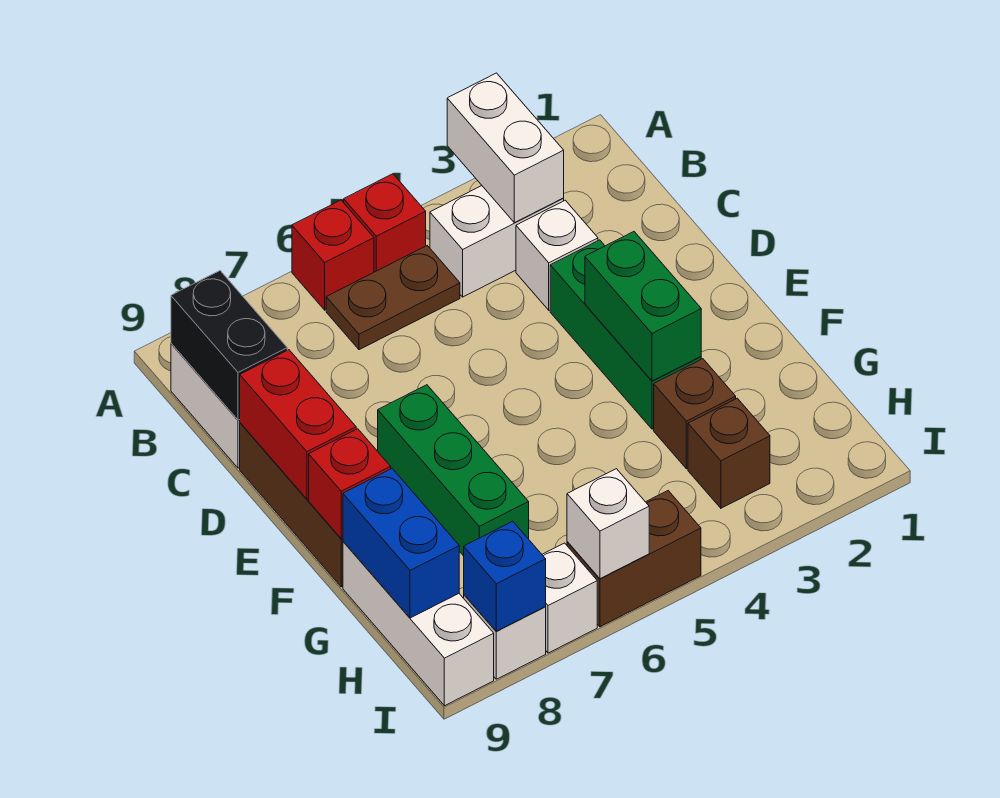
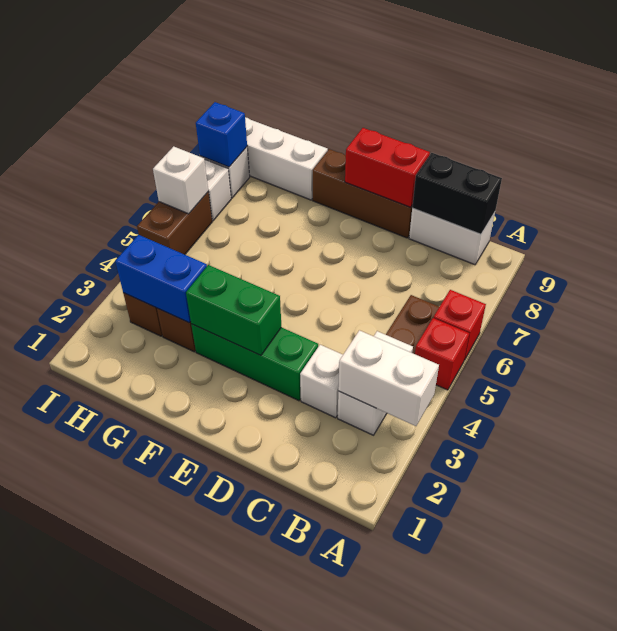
green brick E7:G7 level 1 -> none
red brick F9 level 2 -> none
blue brick G9:H9 level 2 -> blue brick G3:H3 level 2

